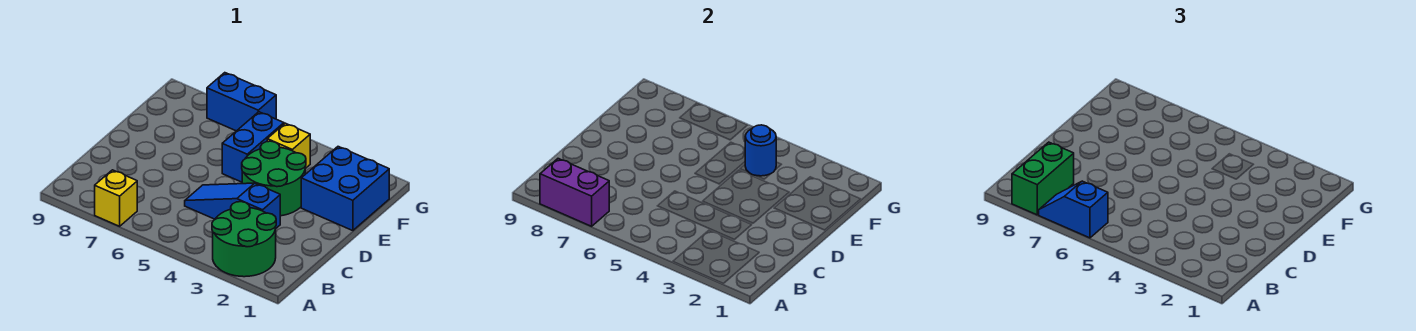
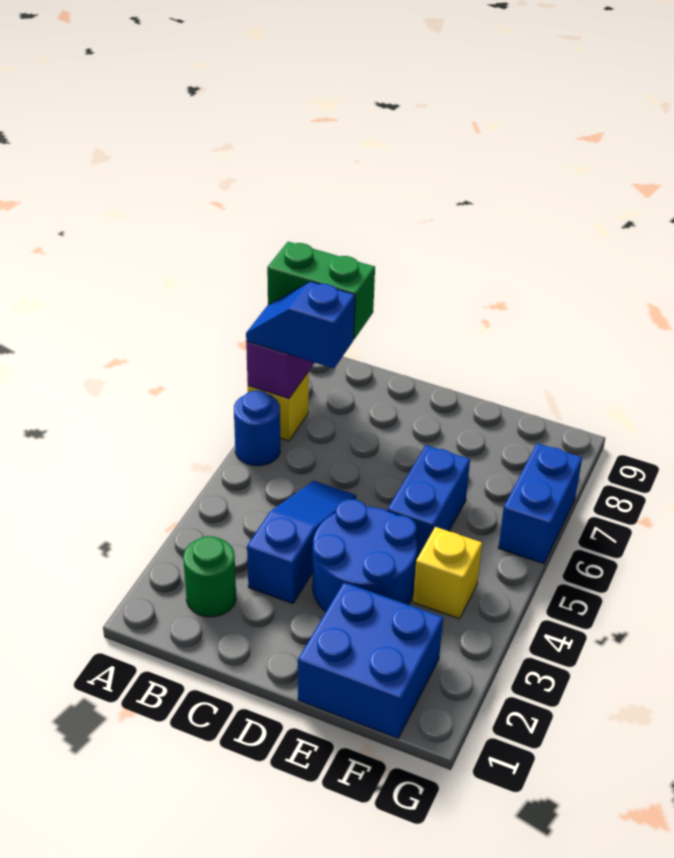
green round brick A2:B3 level 1 -> green round brick B2 level 1
blue slope A6:A7 level 3 top 6 -> blue slope A7:B7 level 3 top B
green round brick D3:E4 level 1 -> blue round brick D3:E4 level 1
blue brick E5:F5 level 1 -> blue brick E5:E6 level 1
blue round brick F4 level 2 -> blue round brick A6 level 1

